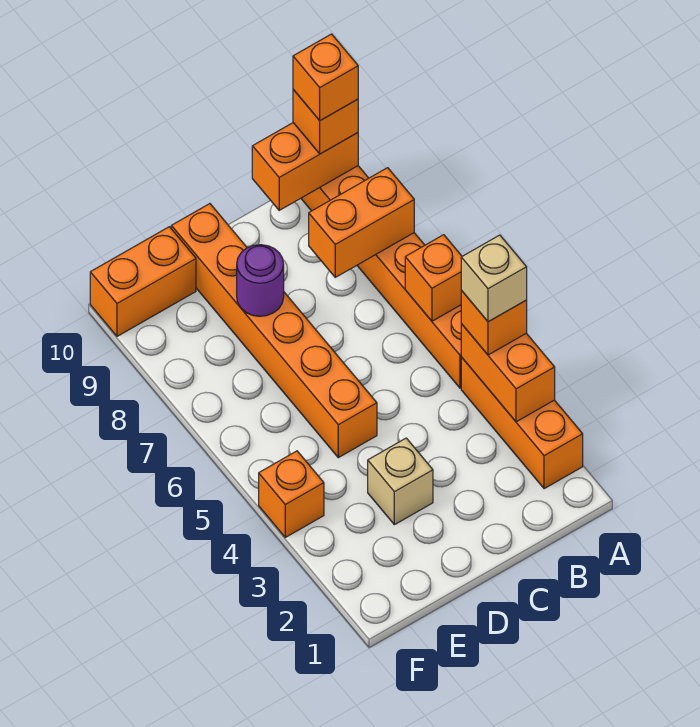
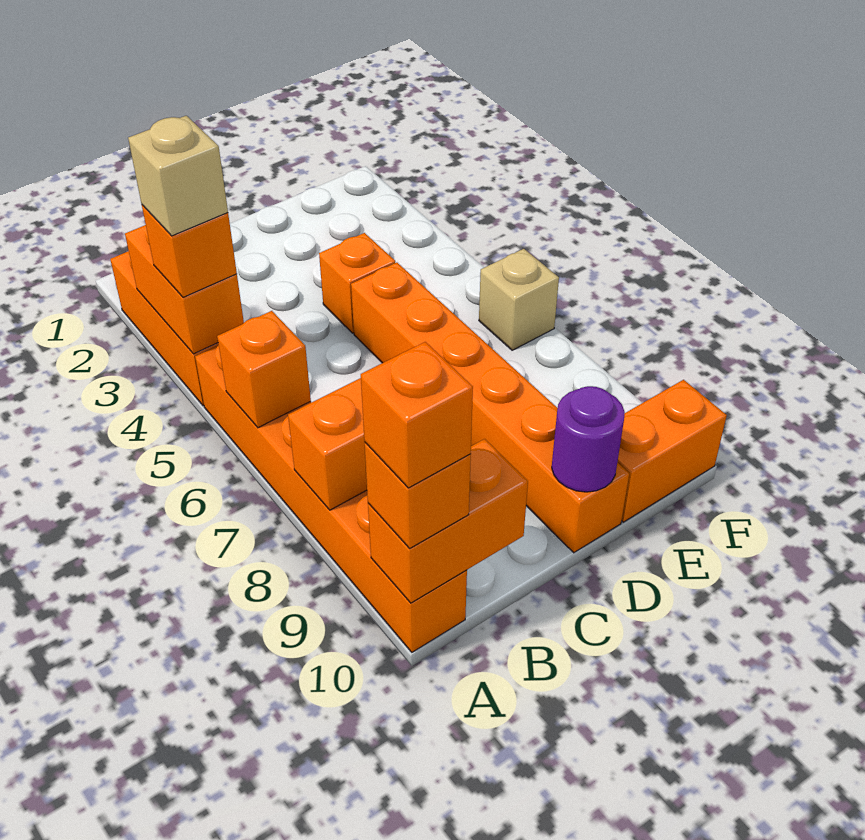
tan brick D3 level 1 -> tan brick F6 level 1
purple round brick D8 level 2 -> purple round brick D10 level 2
orange brick F4 level 1 -> orange brick D4 level 1

